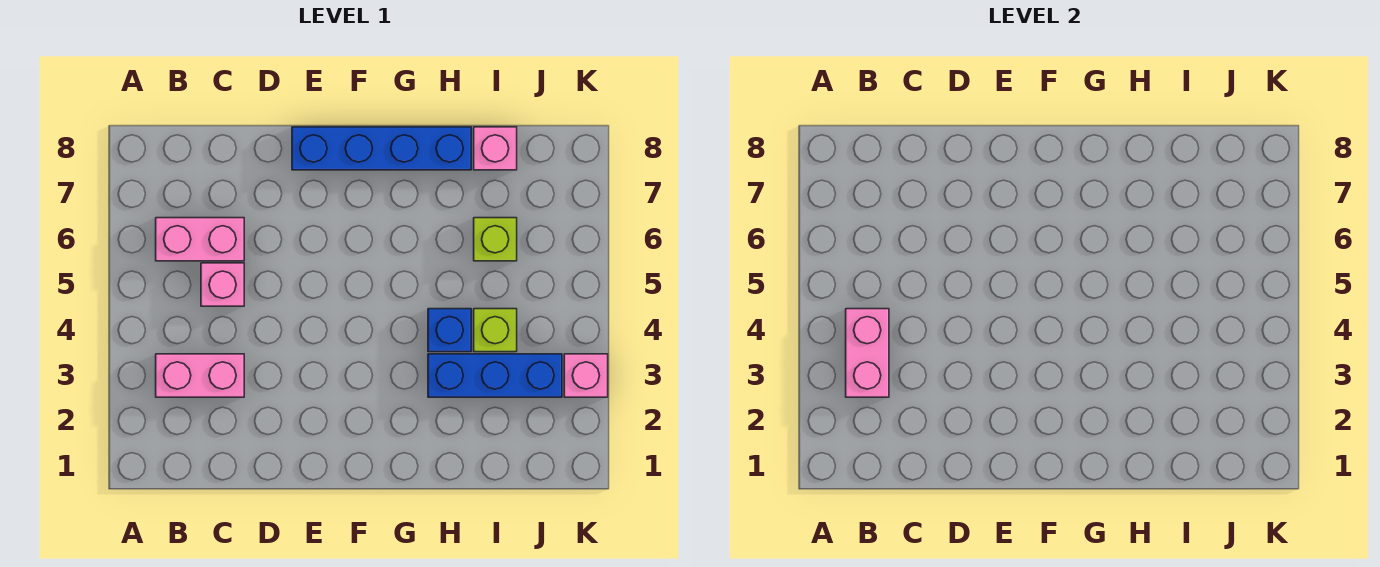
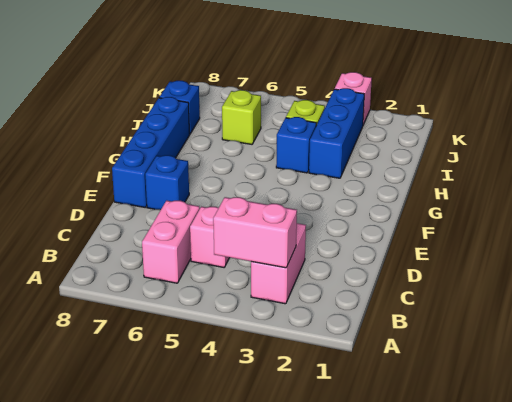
none -> blue brick E7 level 1
pink brick I8 level 1 -> blue brick I8 level 1

